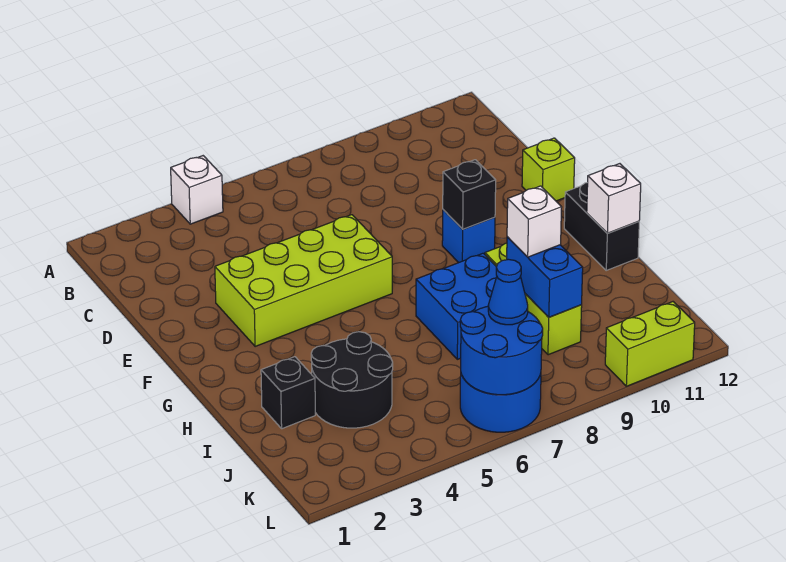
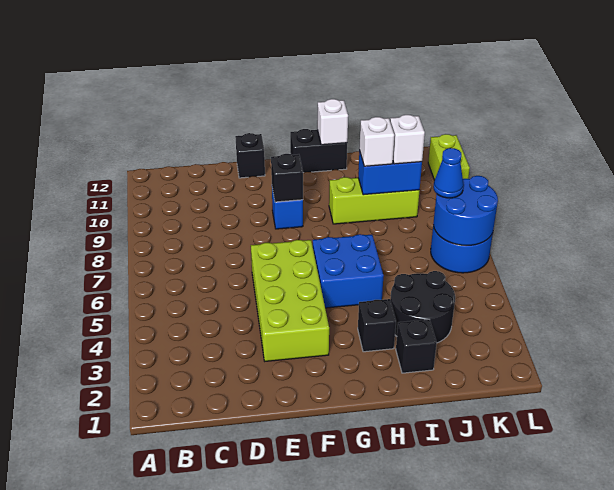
white brick A4 level 1 -> white brick J9 level 3
lime brick E12 level 1 -> black brick E12 level 1
none -> black brick H3 level 1
blue brick H7:I8 level 1 -> blue brick G5:H6 level 1

